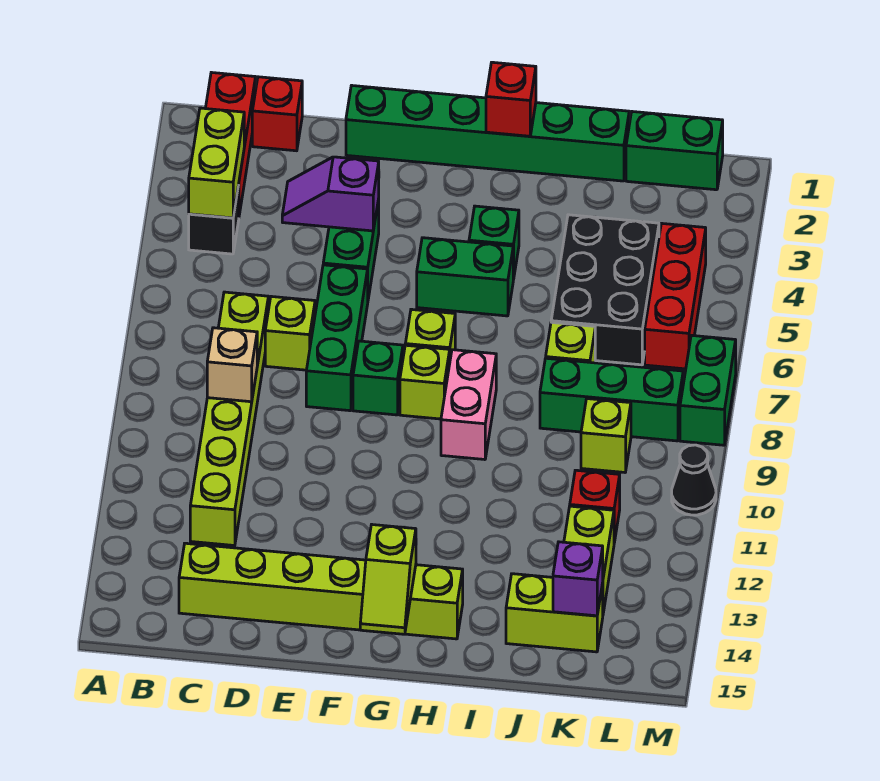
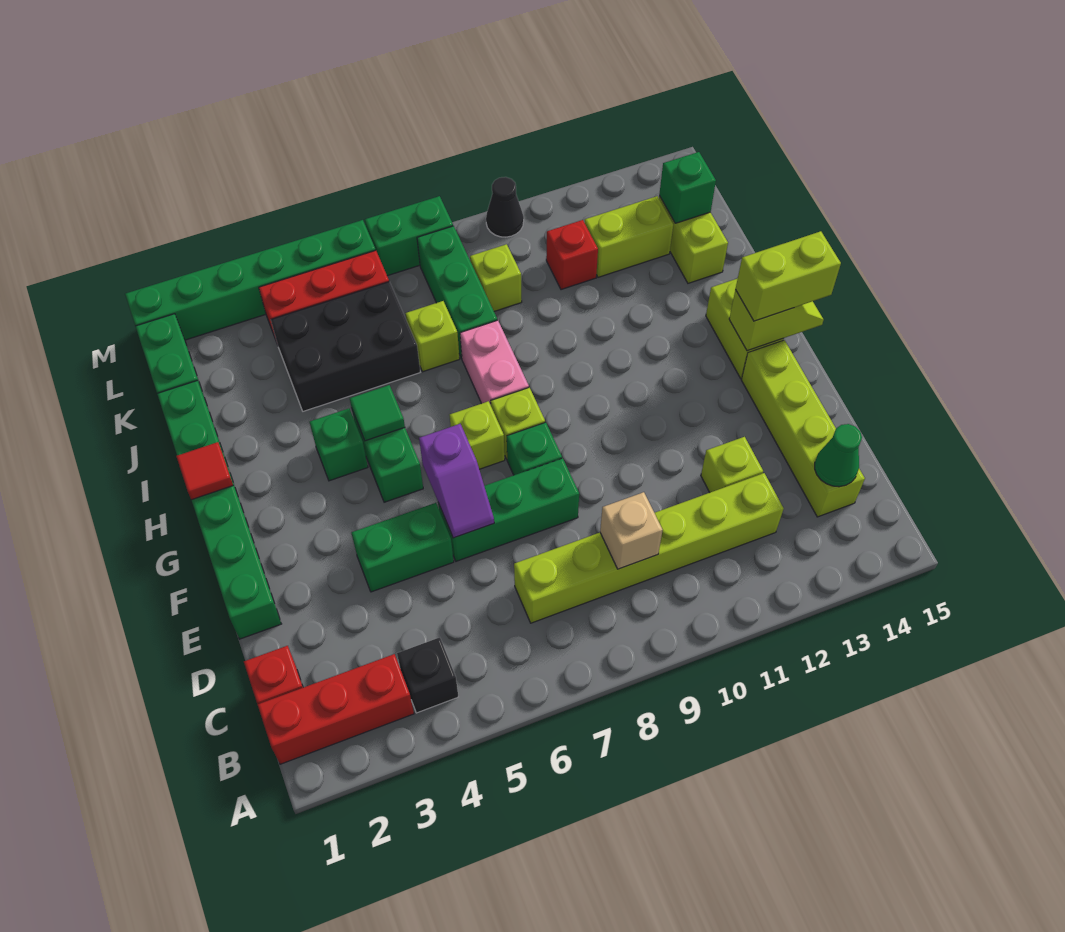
lime brick B3:B4 level 2 -> lime brick G14:G15 level 3
none -> green cone C14 level 2
purple slope D4:E4 level 2 top E -> purple slope E6:F6 level 2 top F
lime brick D7 level 1 -> lime brick D12 level 1
red brick H1 level 2 -> red tile H1 level 2
none -> green tile H5 level 2
pink brick H8:H9 level 1 -> pink brick H8:I8 level 1
purple brick K14 level 2 -> green brick K14 level 2
none -> green brick M1:M6 level 1

